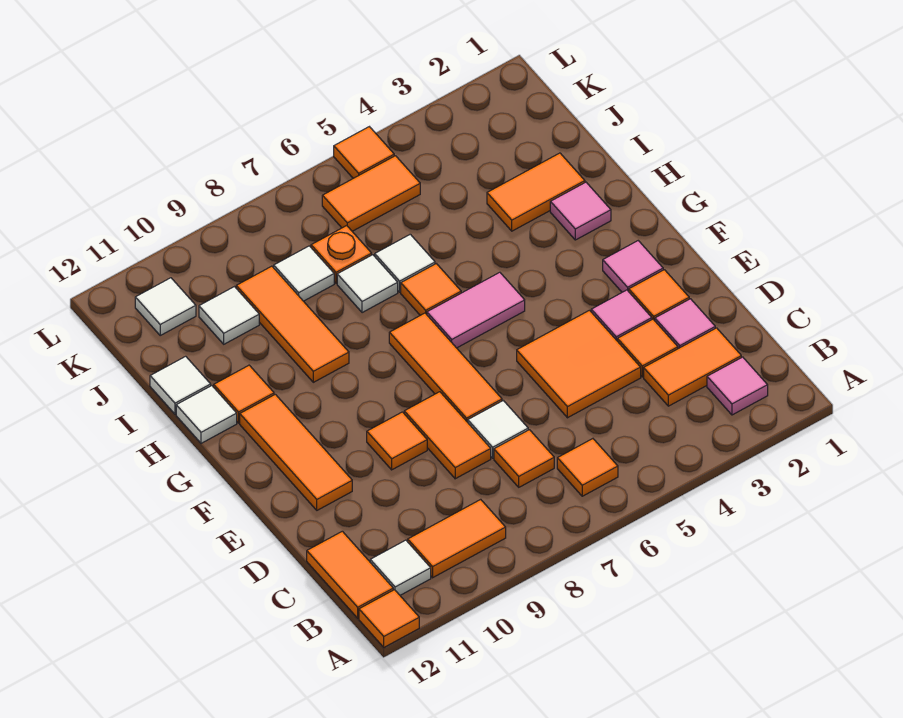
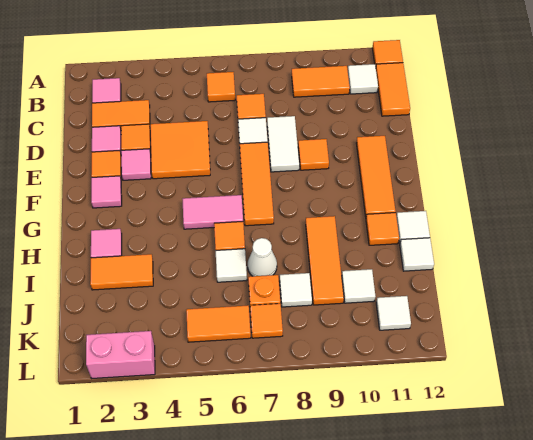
orange tile D8:E8 level 1 -> white tile D8:E8 level 1
white tile I7 level 1 -> white cone I7 level 1
none -> pink brick L2:L3 level 1
orange tile L5 level 1 -> orange tile K7 level 1

